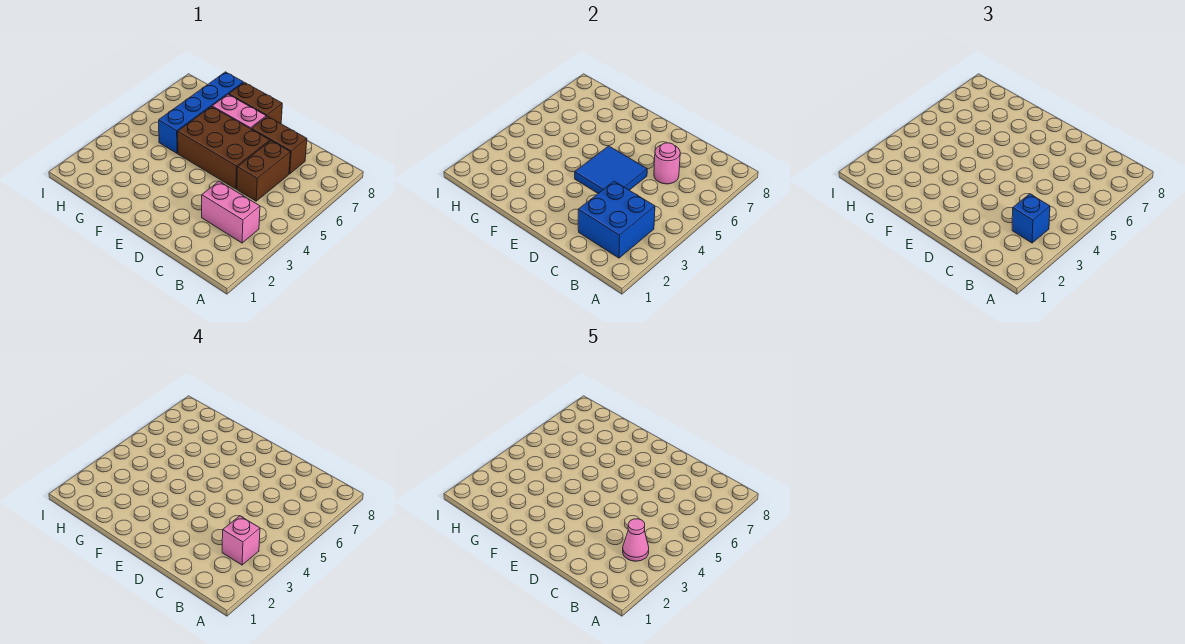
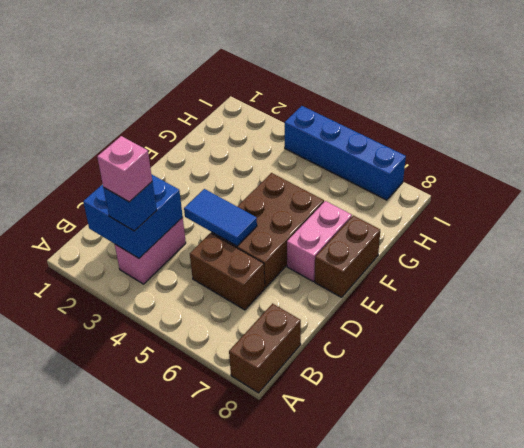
pink cone B3 level 5 -> none
pink round brick C6 level 2 -> none
brown brick C7:D7 level 1 -> brown brick A8:B8 level 1
blue tile D4:E5 level 2 -> blue tile D4:D5 level 2
blue brick G5:G8 level 1 -> blue brick I4:I7 level 1

